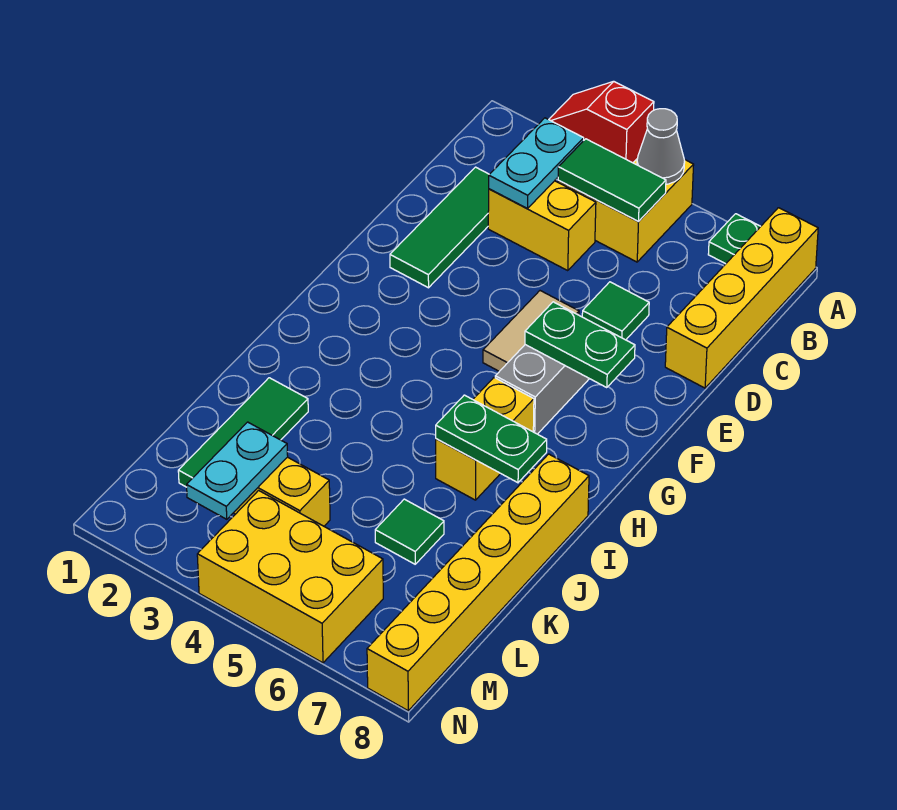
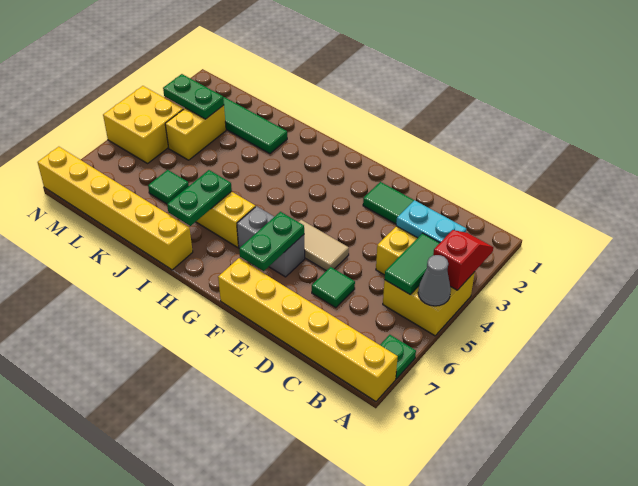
yellow brick A8:D8 level 1 -> yellow brick A8:F8 level 1
cyan plate L3:M3 level 2 -> green plate L3:M3 level 2
yellow brick M4:N6 level 1 -> yellow brick M4:N5 level 1

